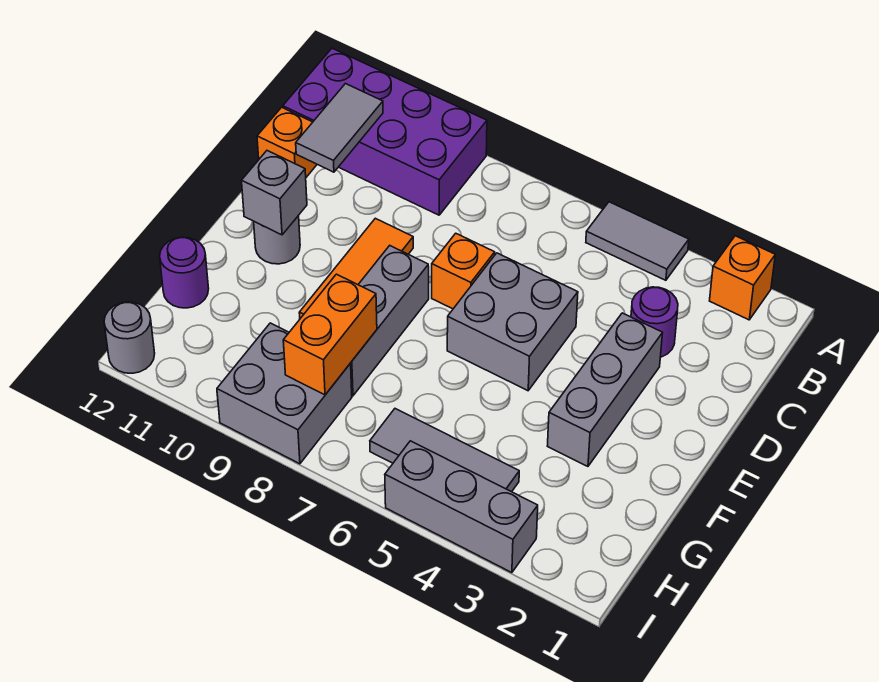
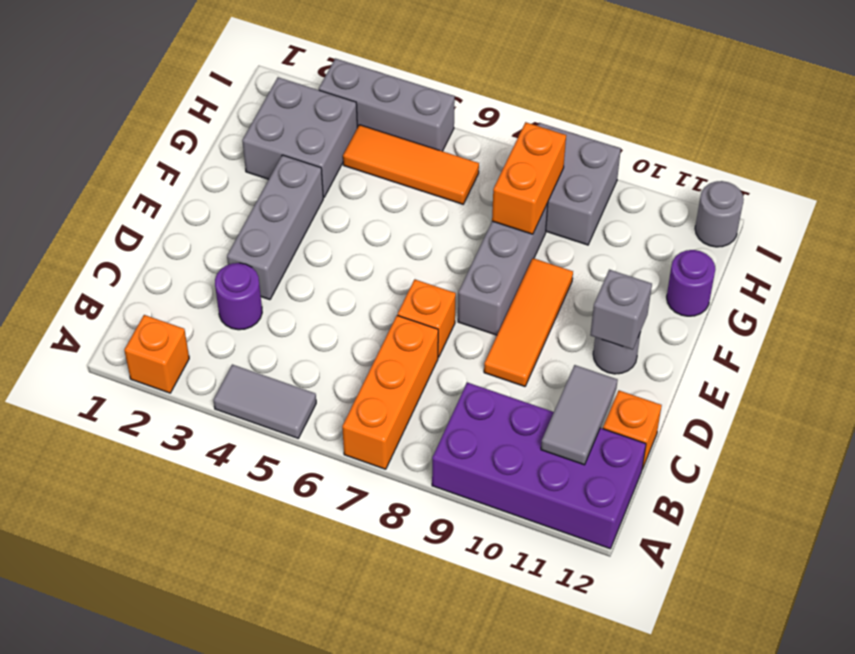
none -> orange brick A7:C7 level 1
grey brick D5:E6 level 1 -> grey brick G2:H3 level 1
grey tile H4:H6 level 1 -> orange tile H4:H6 level 1

